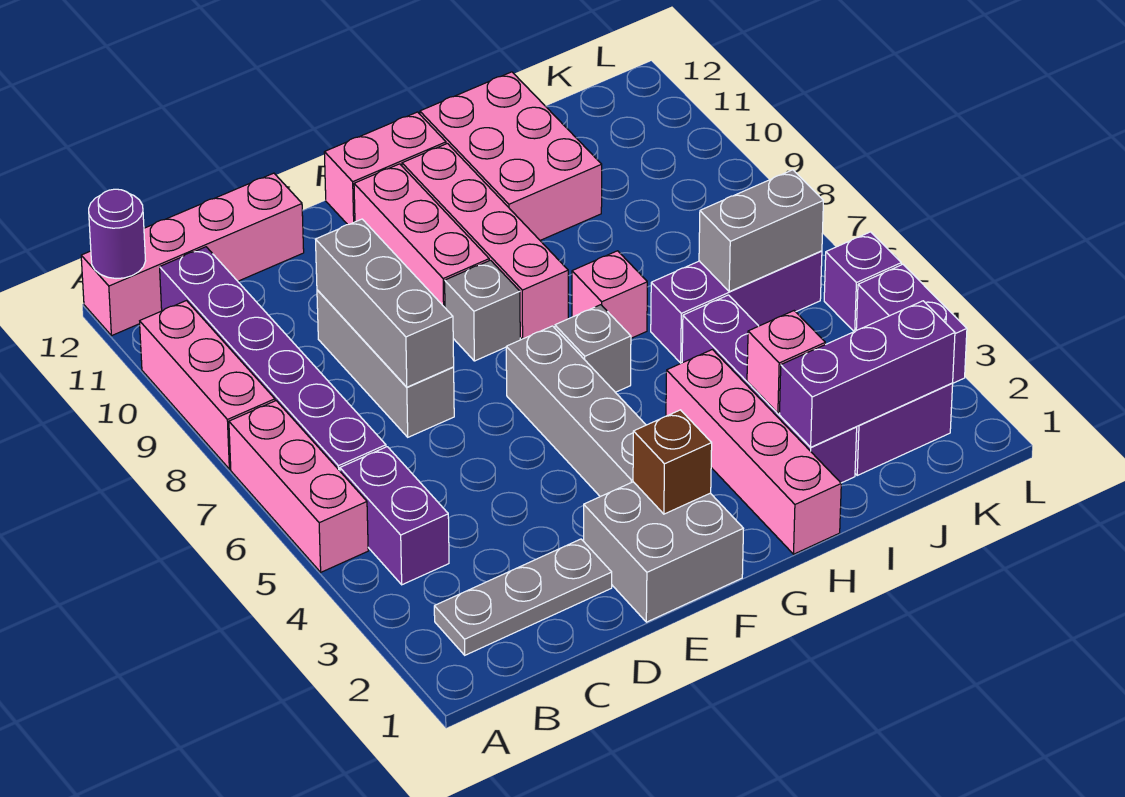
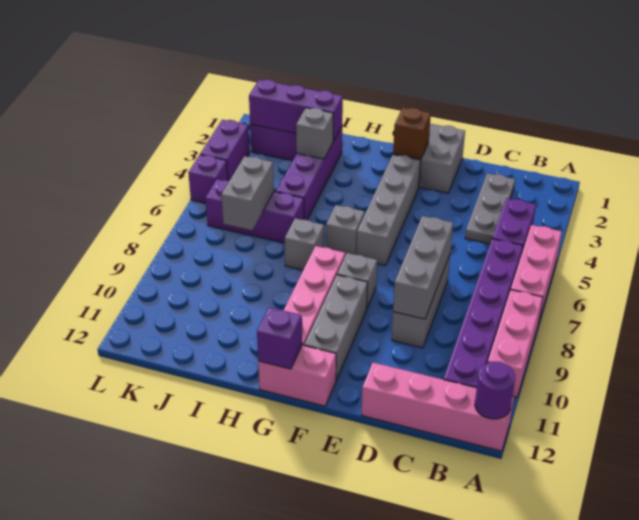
grey plate B2:D2 level 1 -> grey plate C2:C4 level 1
pink brick F9:F11 level 1 -> grey brick F9:F11 level 1
none -> purple brick G12 level 2
pink brick H1:H4 level 1 -> none
pink brick H7 level 1 -> grey brick H7 level 1
pink brick H10:I12 level 1 -> none
pink brick I3 level 2 -> grey brick I3 level 2
grey brick J6:K6 level 2 -> grey brick J6:J7 level 2

